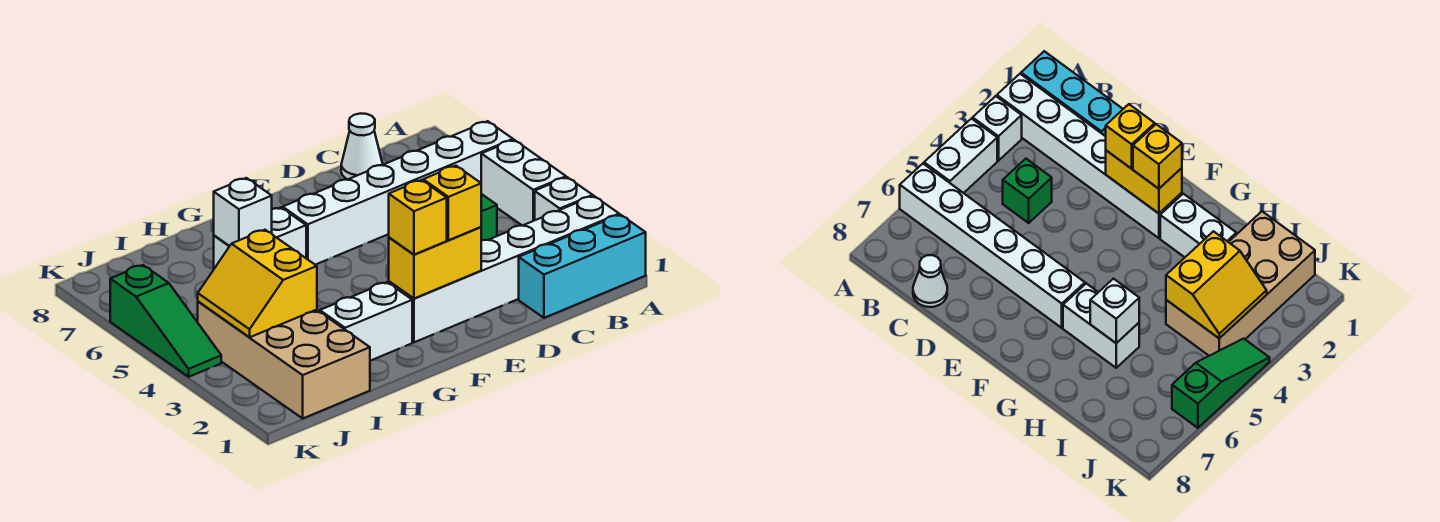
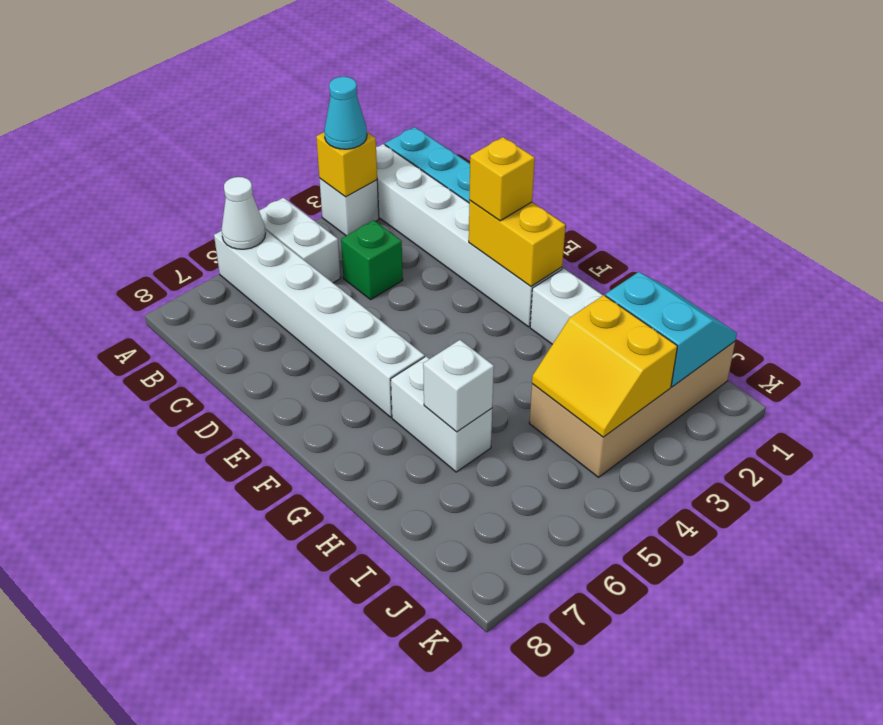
none -> cyan cone A3 level 3
white brick A4:A5 level 1 -> white brick A5:B5 level 1
white cone C8 level 1 -> white cone A6 level 2
yellow brick F2 level 3 -> yellow brick A3 level 2
none -> cyan slope I1:J2 level 2 top 2
yellow slope I3:J4 level 2 top I -> yellow slope I3:J4 level 2 top 3
green slope K4:K6 level 1 top 6 -> none

